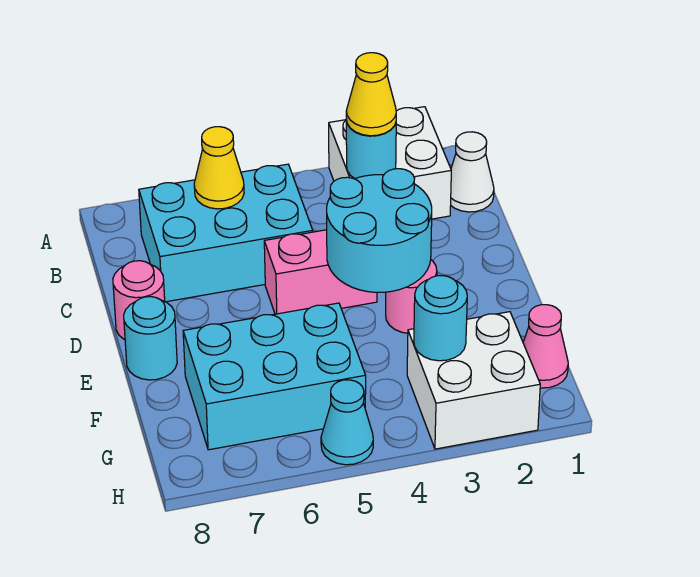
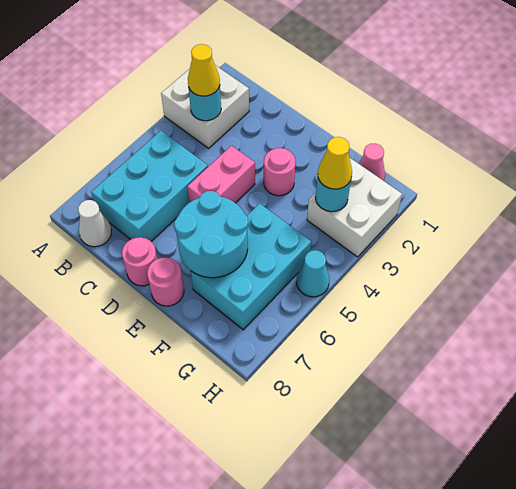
white cone B1 level 1 -> white cone B8 level 1
yellow cone B6 level 2 -> yellow cone G3 level 3
cyan round brick D3:E4 level 2 -> cyan round brick E6:F7 level 2
cyan round brick E8 level 1 -> pink round brick E8 level 1

